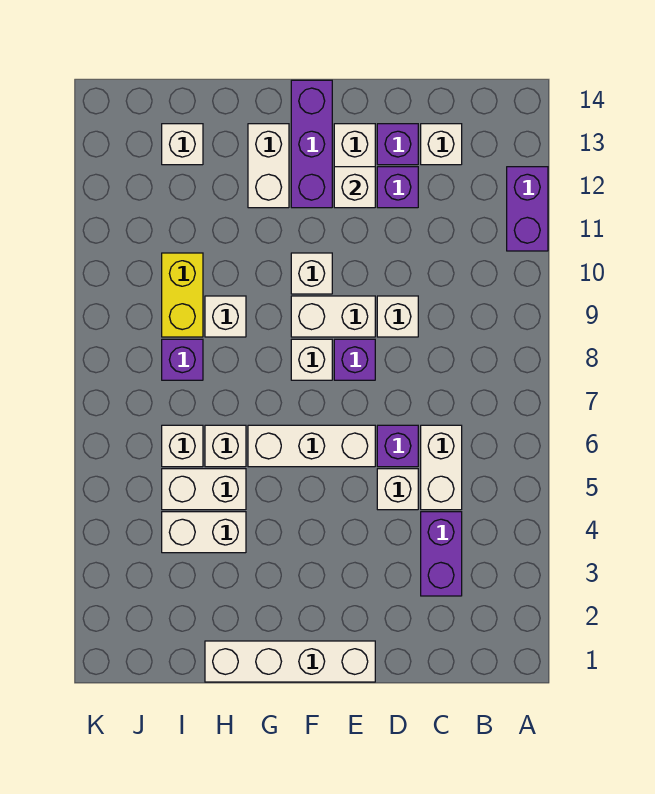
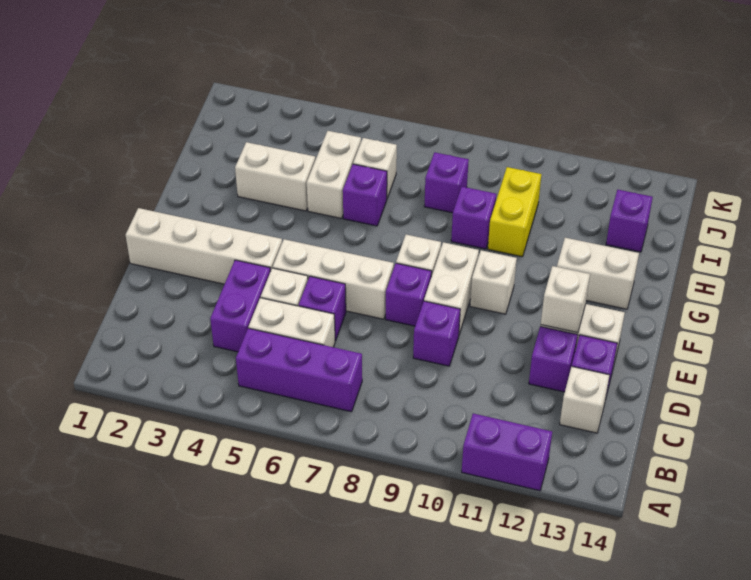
purple brick C3:C4 level 1 -> purple brick C4:D4 level 1
white brick D9 level 1 -> purple brick D9 level 1
white brick E1:H1 level 1 -> white brick E1:E4 level 1
white brick E6:G6 level 1 -> white brick E5:E7 level 1
purple brick F12:F14 level 1 -> purple brick B5:B7 level 1
white brick H4:I4 level 1 -> white brick H3:H4 level 1
white brick H6 level 1 -> purple brick H6 level 1
white brick H9 level 1 -> purple brick H9 level 1
yellow brick I9:I10 level 1 -> yellow brick H10:I10 level 1
white brick I13 level 1 -> purple brick I13 level 1

